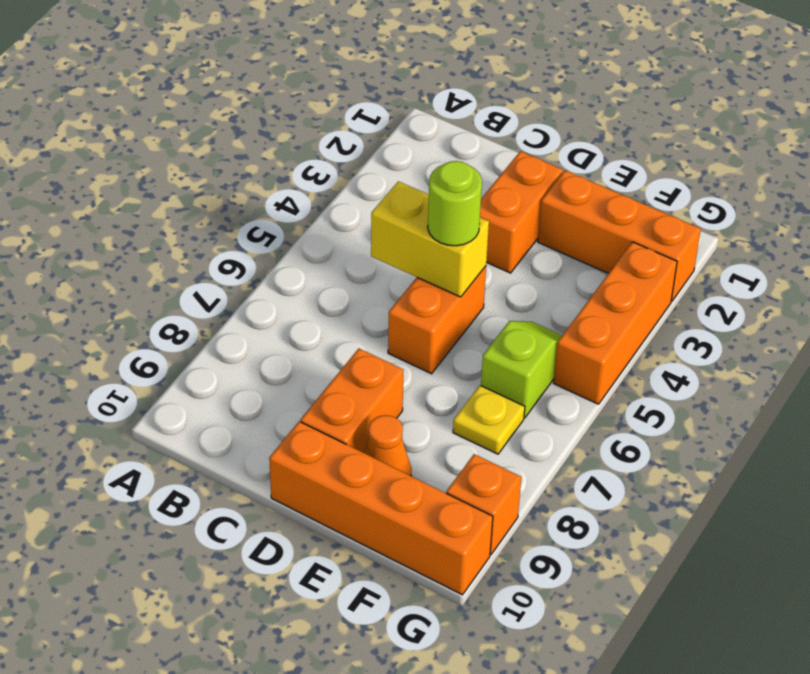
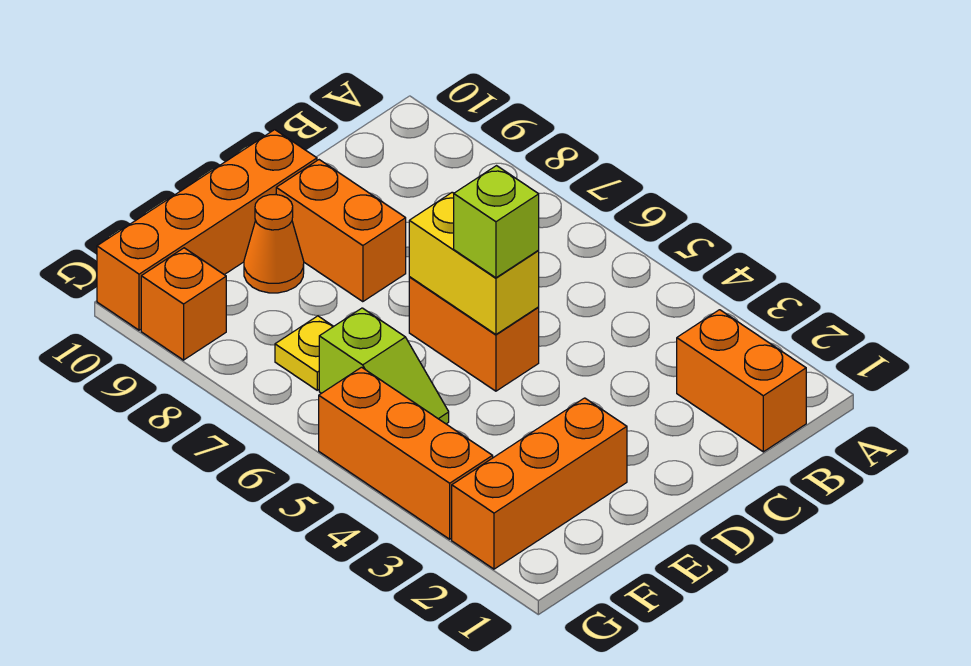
yellow brick C5:D5 level 2 -> yellow brick D5:D6 level 2
orange brick D2:D3 level 1 -> orange brick B1:B2 level 1
lime round brick D5 level 3 -> lime brick D5 level 3

